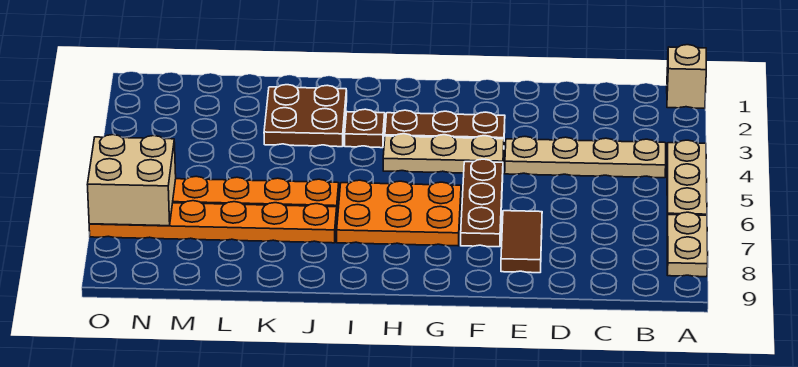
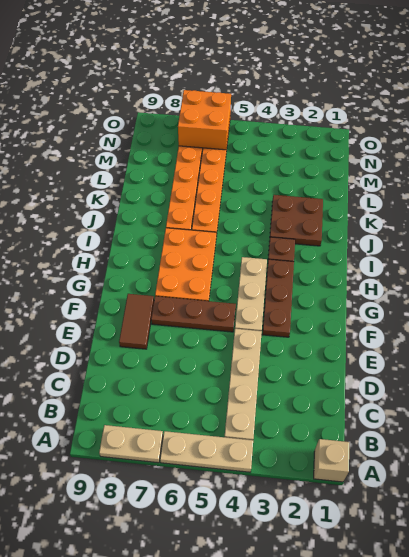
brown tile E7:E8 level 1 -> brown tile E8:F8 level 1
tan brick N6:O7 level 2 -> orange brick N6:O7 level 2

